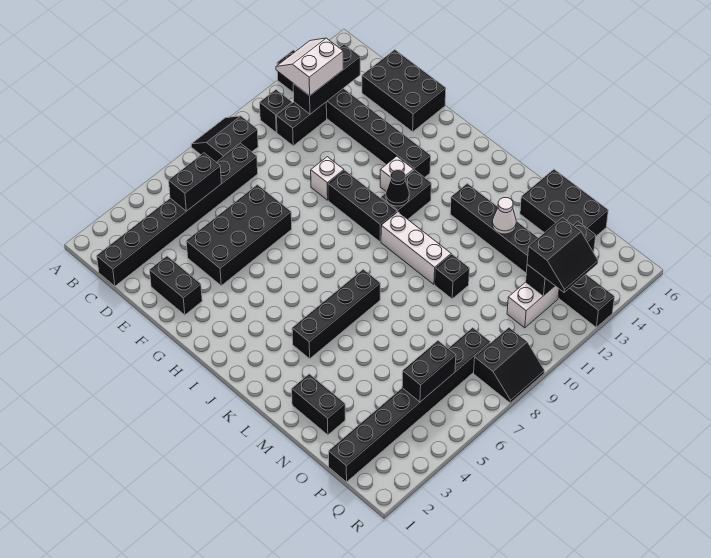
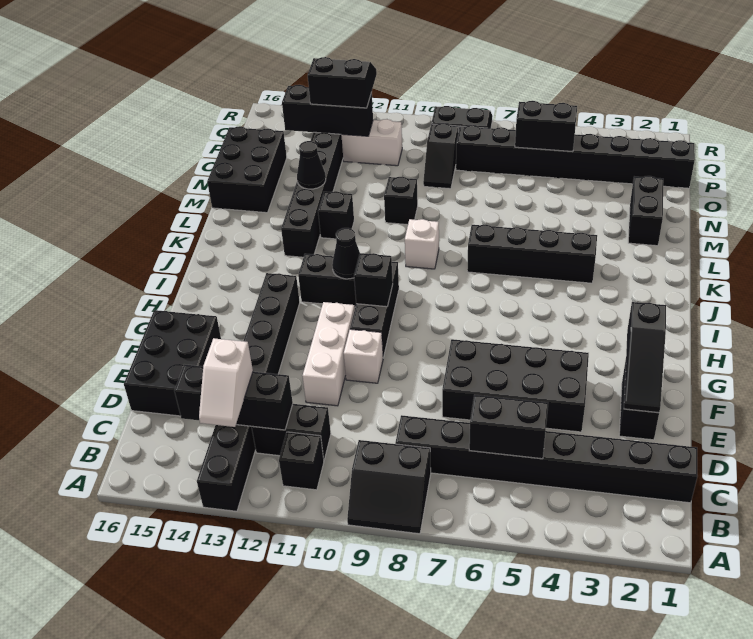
white slope B12:C13 level 3 top C -> white slope B13:C13 level 3 top C
none -> black slope E2:G2 level 2 top G
none -> black brick H10 level 2
white brick H12 level 1 -> white brick K9 level 1
white brick J10:L10 level 1 -> white brick E11:G11 level 1
none -> black brick L12 level 1
white cone M13 level 2 -> black cone M13 level 2
none -> black slope O9:P9 level 1 top P

